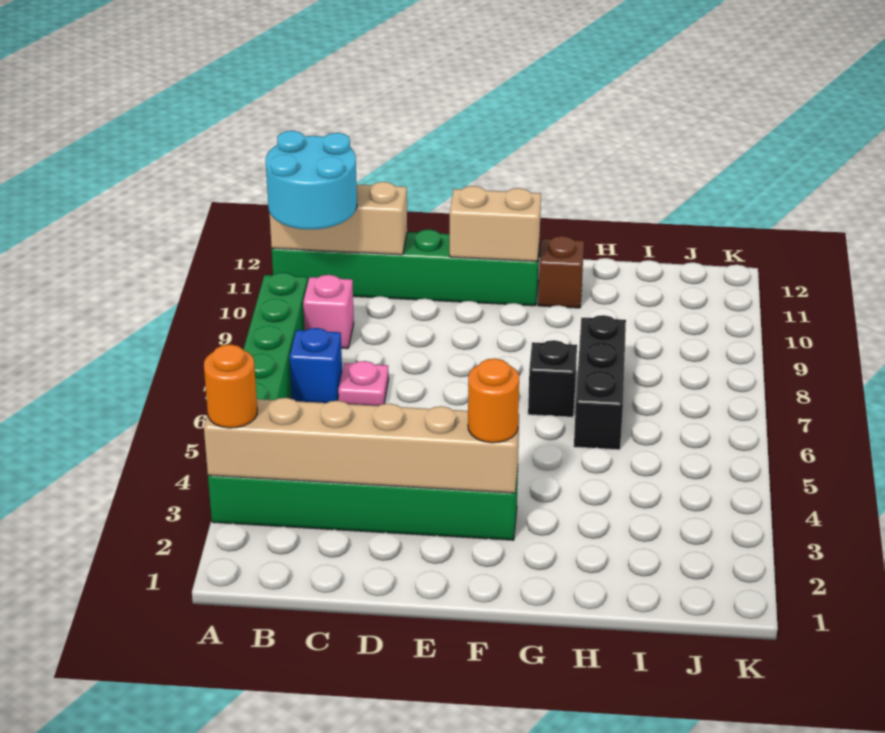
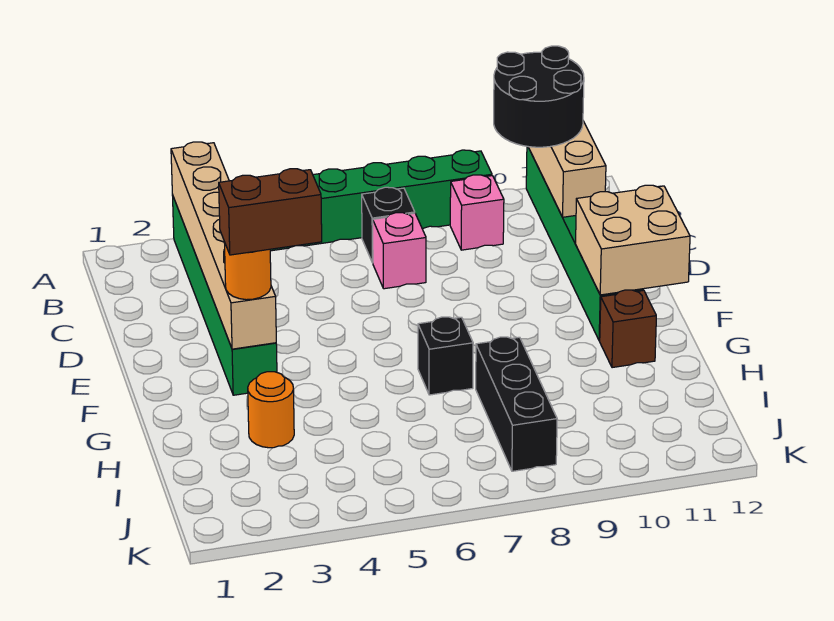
orange round brick A3 level 3 -> orange round brick H3 level 1
cyan round brick A10:B11 level 3 -> black round brick A10:B11 level 3
blue brick B7 level 1 -> black brick B7 level 1
pink plate C7 level 1 -> pink brick C7 level 1
tan brick E11:F11 level 2 -> tan brick E11:F12 level 2
none -> brown brick F3:F4 level 4
black brick H6:H8 level 1 -> black brick H8:J8 level 1

